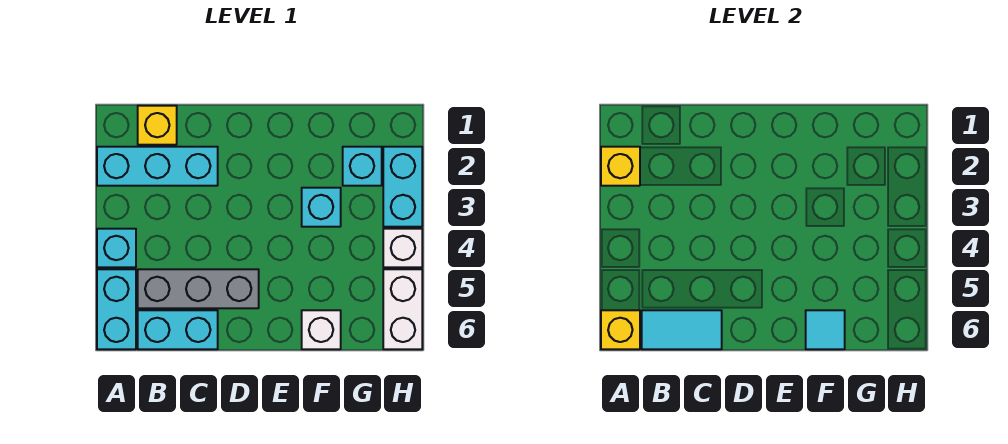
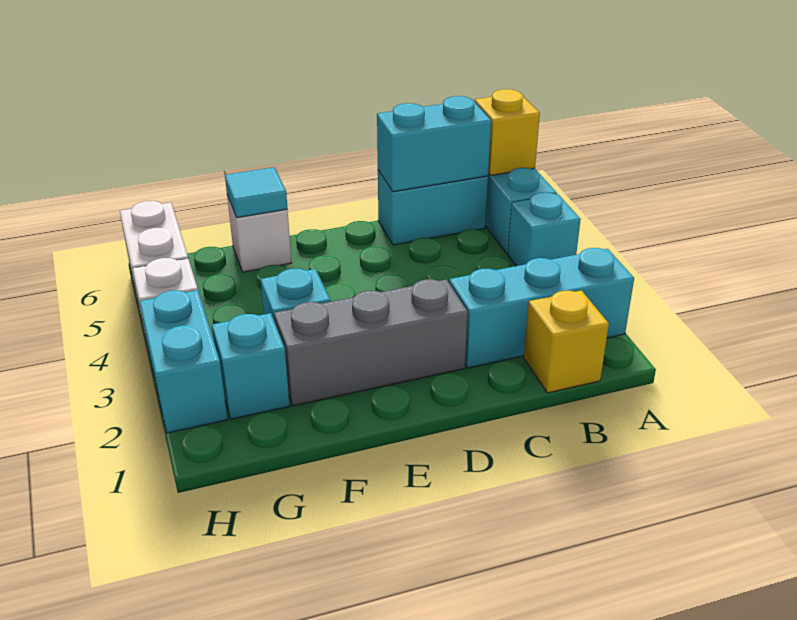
yellow brick A2 level 2 -> none
grey brick B5:D5 level 1 -> grey brick D2:F2 level 1
cyan tile B6:C6 level 2 -> cyan brick B6:C6 level 2

